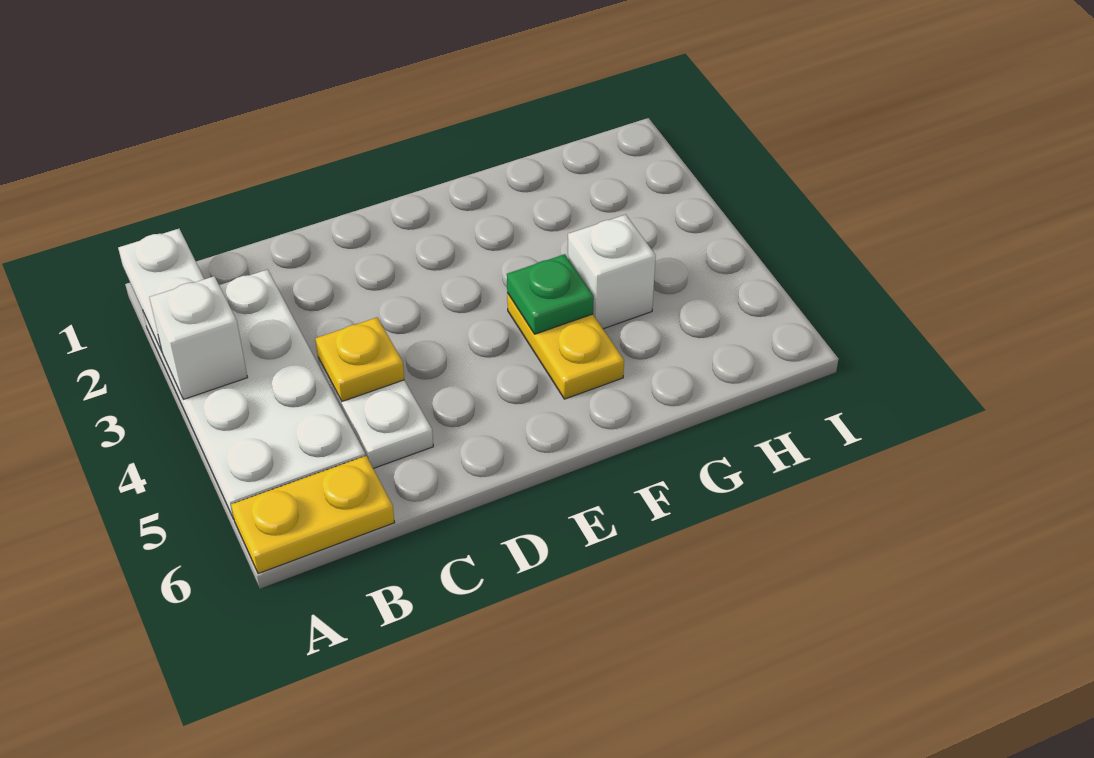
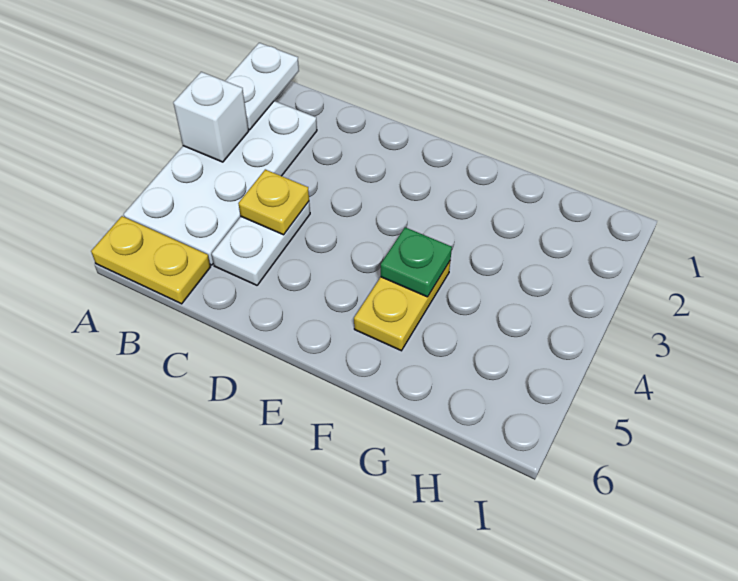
white brick G4 level 1 -> none

